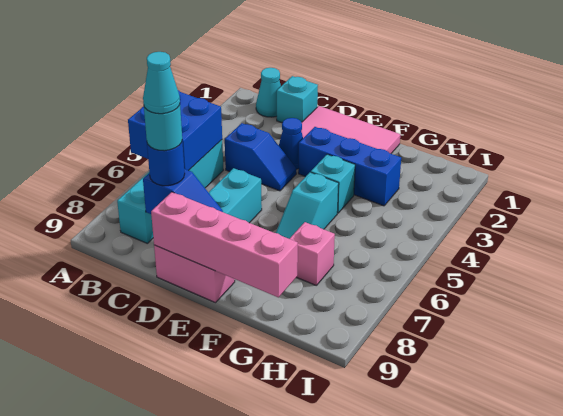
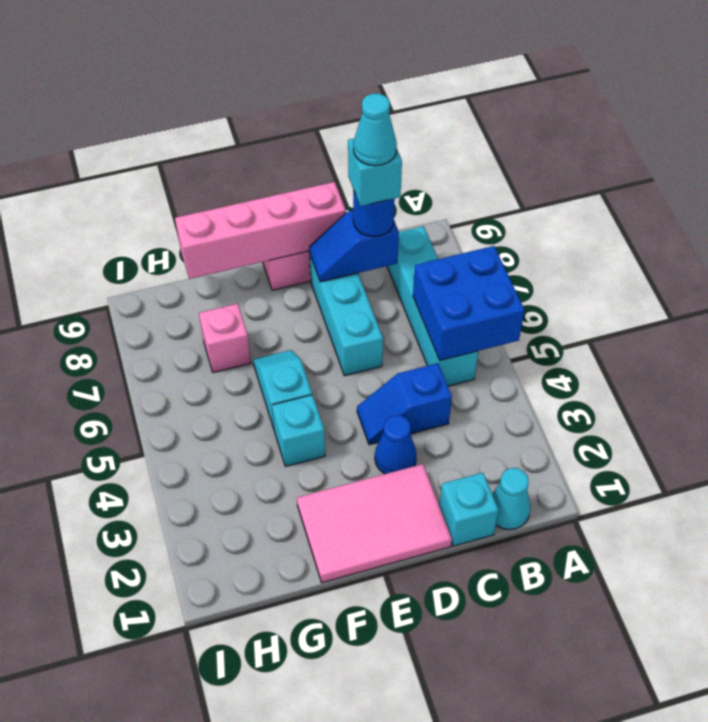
cyan round brick C8 level 4 -> cyan brick C8 level 4
blue brick E3:G3 level 1 -> none

